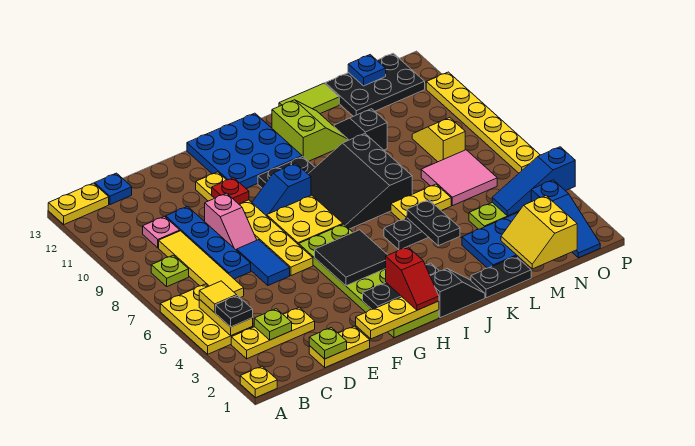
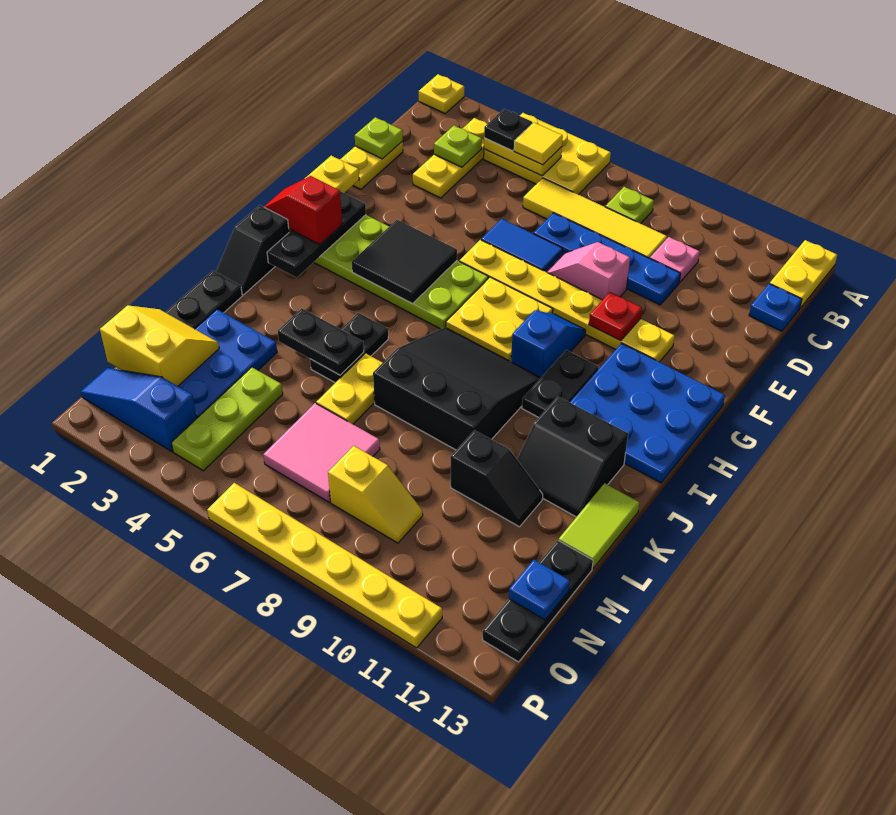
lime slope J11:K12 level 1 top J -> black slope J11:K12 level 1 top J
black plate M12:O13 level 1 -> black plate M13:O13 level 1
blue slope N4:P4 level 2 top P -> none

